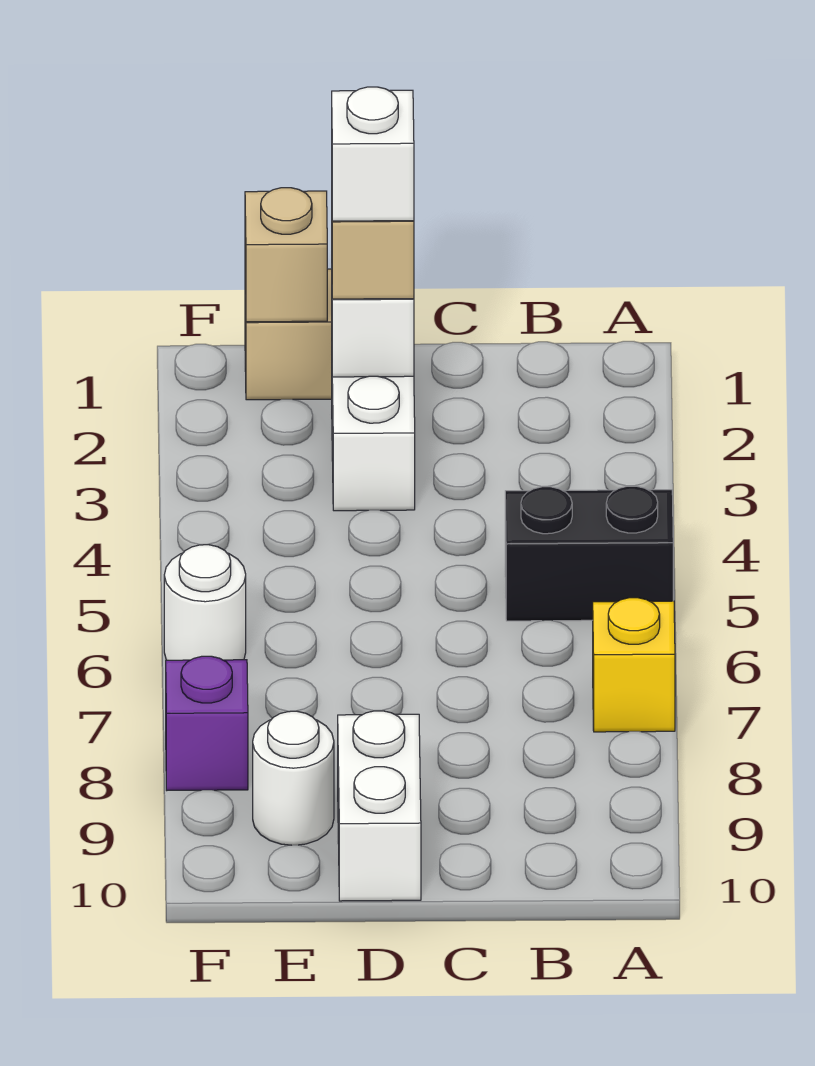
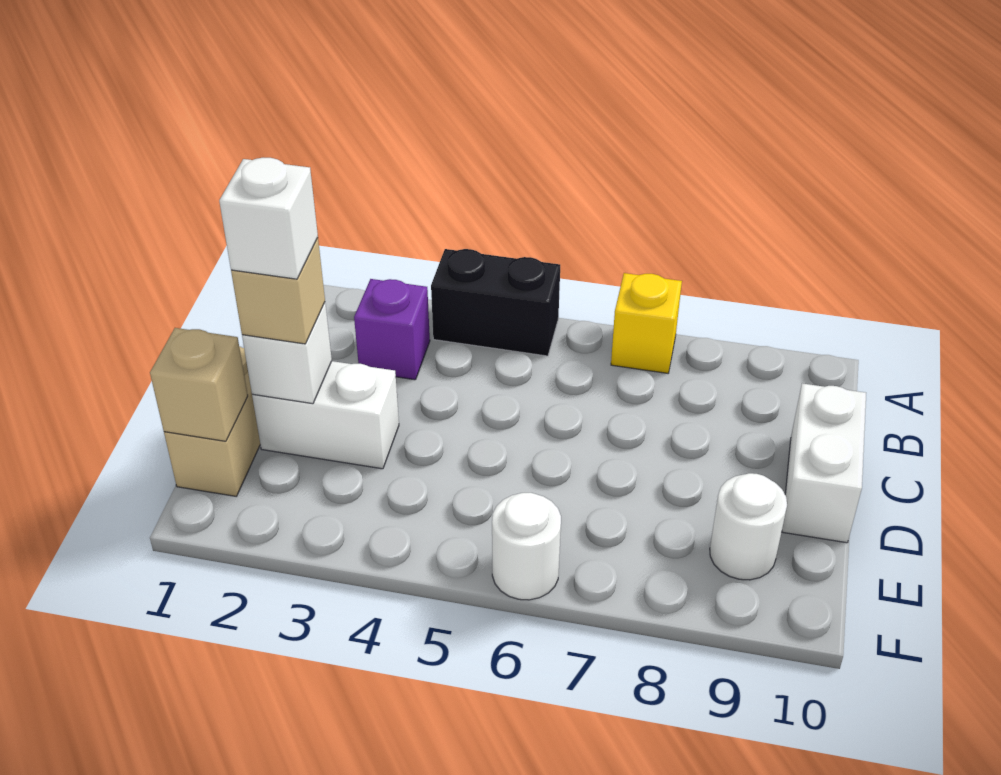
black brick A5:B5 level 1 -> black brick A4:A5 level 1
white brick D9:D10 level 1 -> white brick C10:D10 level 1
purple brick F8 level 1 -> purple brick B3 level 1

